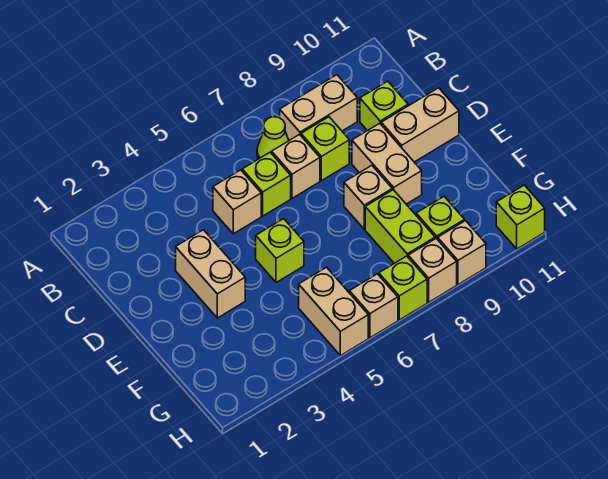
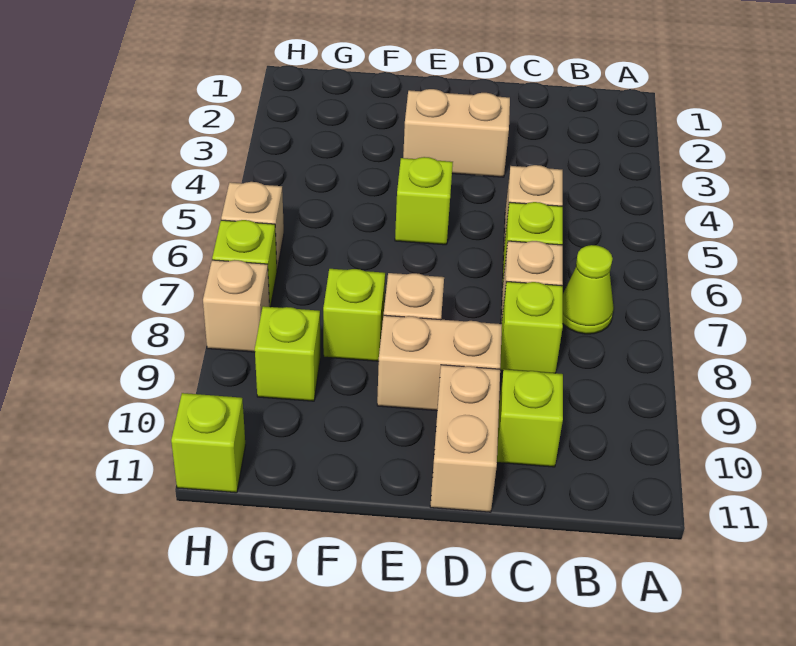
tan brick B8:B9 level 1 -> none
lime brick F8:G8 level 1 -> lime brick F8 level 1
tan brick G5:H5 level 1 -> none
tan brick H9 level 1 -> none

